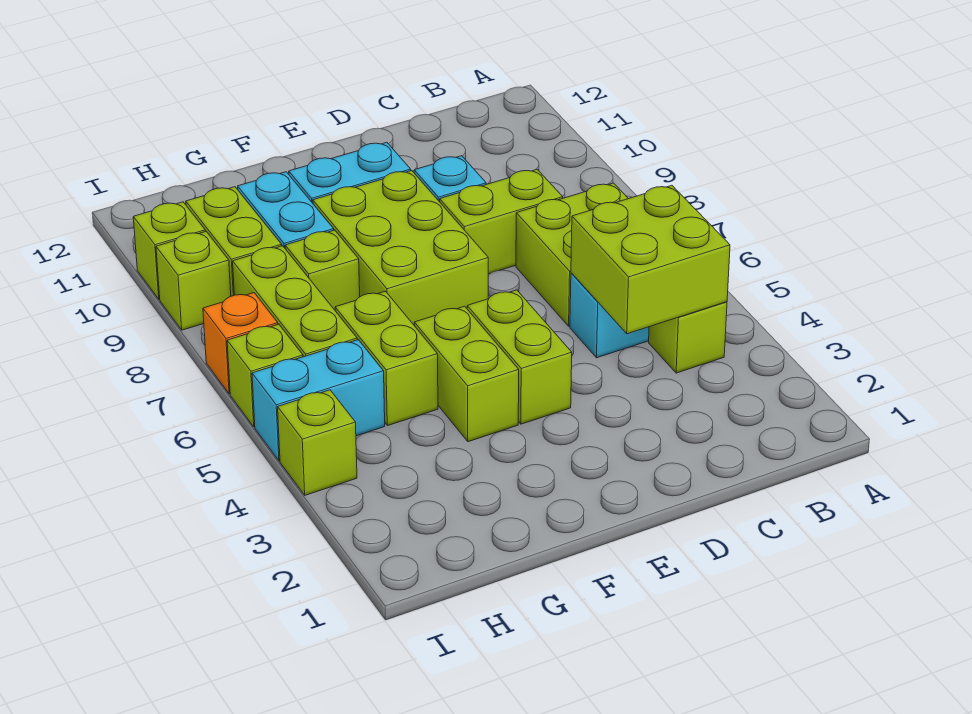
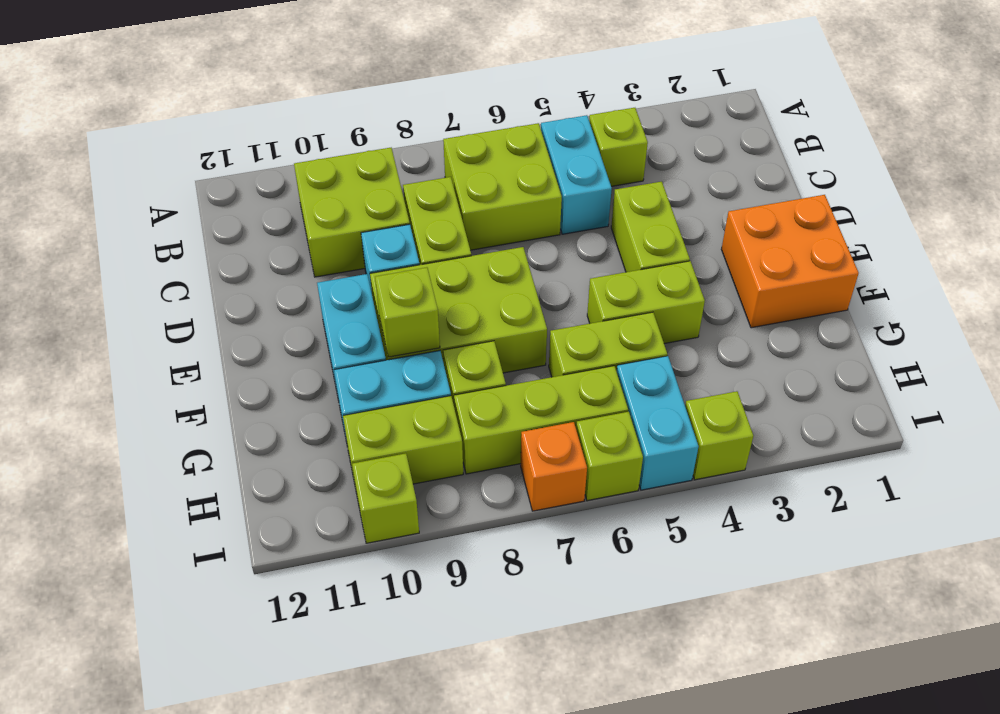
lime brick B4:C5 level 2 -> lime brick B9:C10 level 1
none -> orange brick E1:F2 level 1
lime brick E4:E5 level 1 -> lime brick D4:E4 level 1
lime brick I9 level 1 -> lime brick F9 level 2

